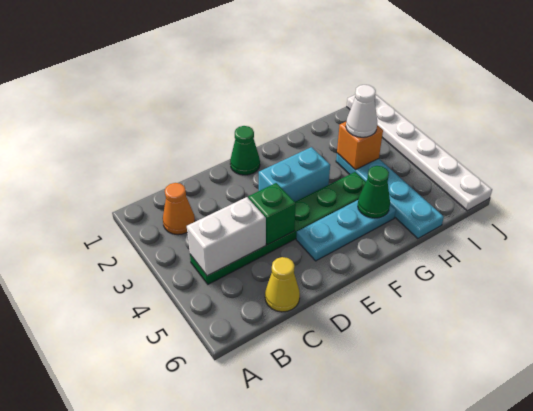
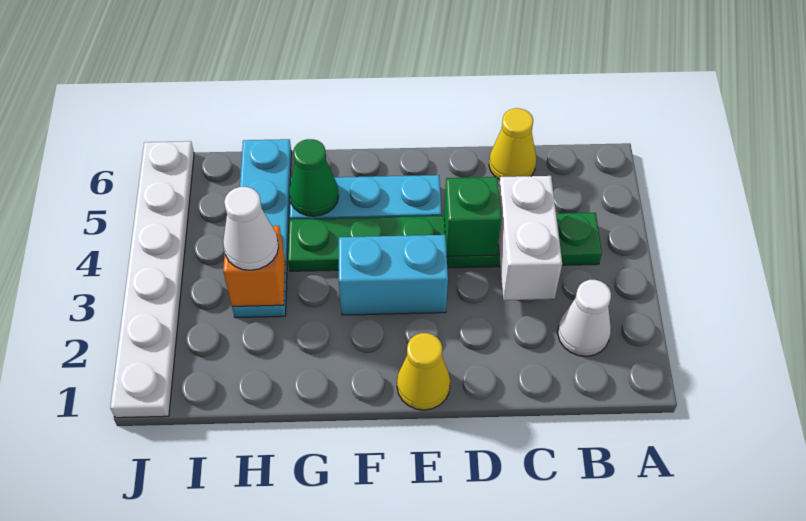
orange cone B2 level 1 -> white cone B2 level 1
white brick B4:C4 level 2 -> white brick C3:C4 level 2
green cone E1 level 1 -> yellow cone E1 level 1

